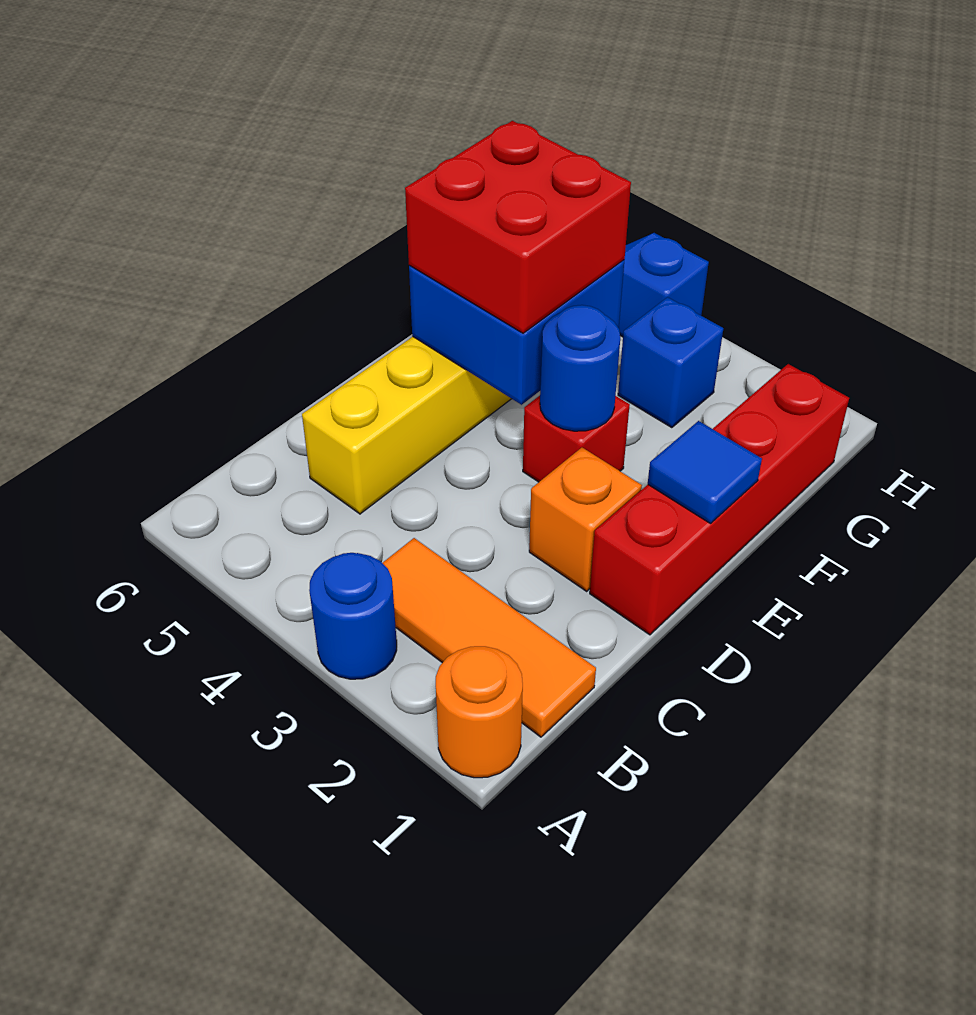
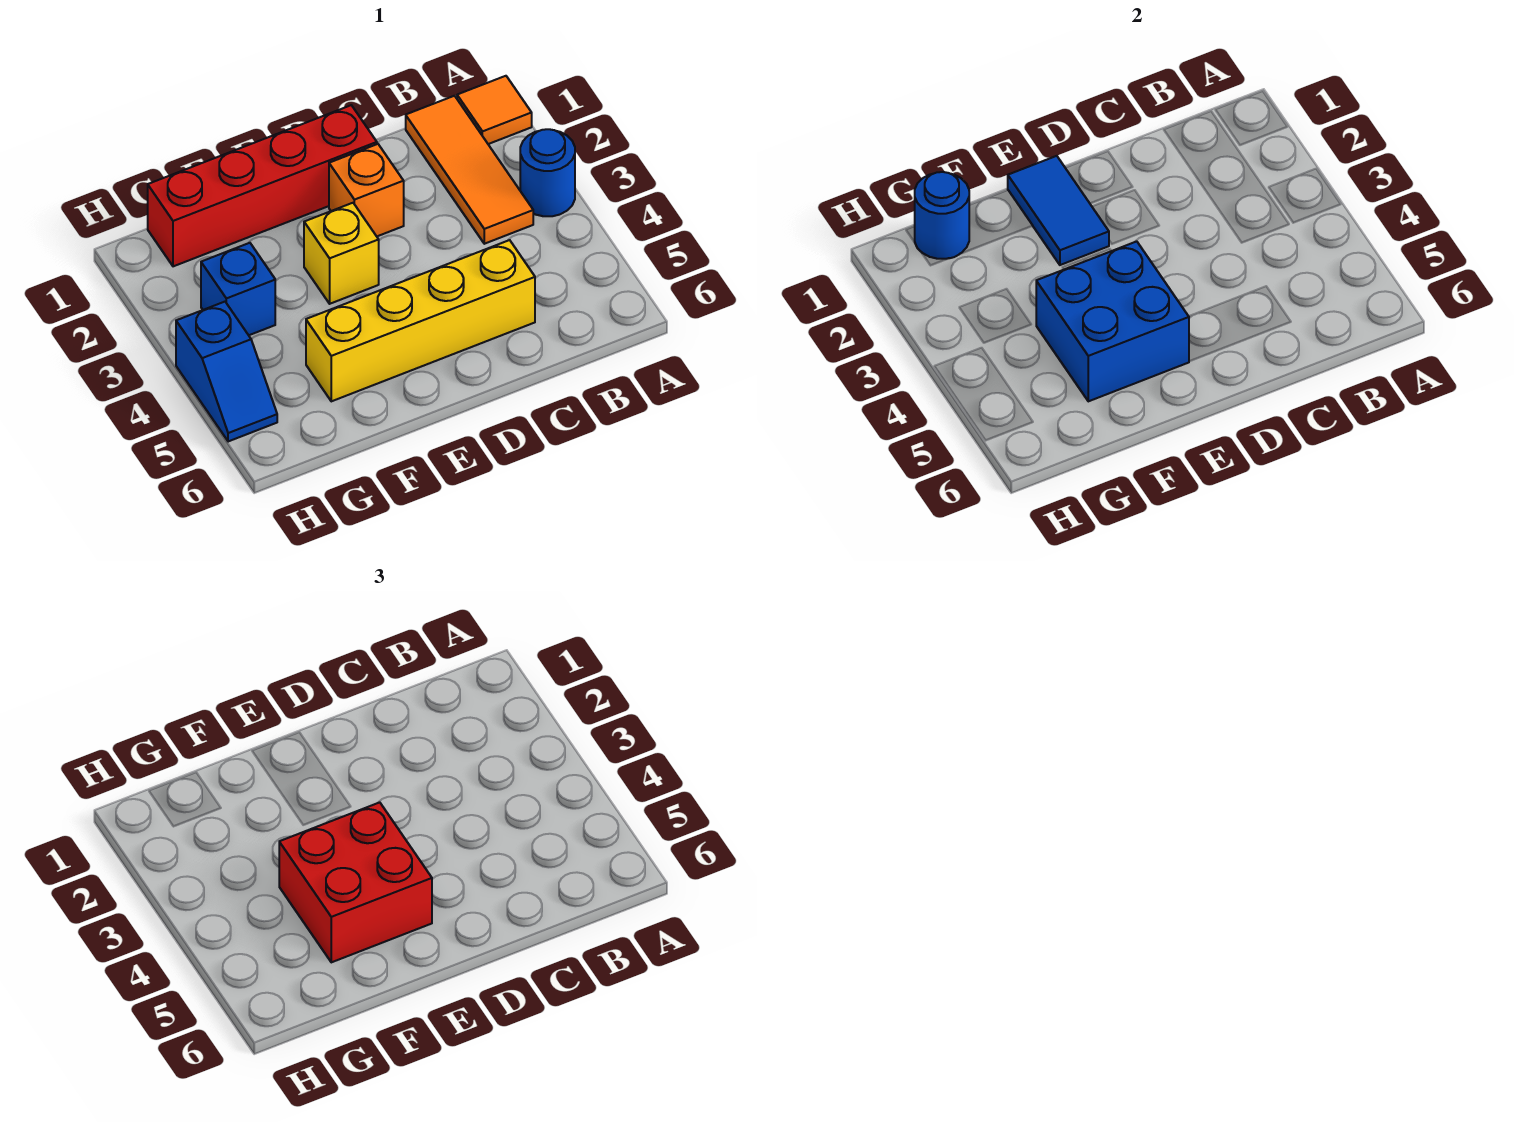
orange round brick A1 level 1 -> orange tile A1 level 1
blue tile E1 level 2 -> blue tile E1:E2 level 2
red brick E3 level 1 -> yellow brick E3 level 1
blue round brick E3 level 2 -> blue round brick G1 level 2

